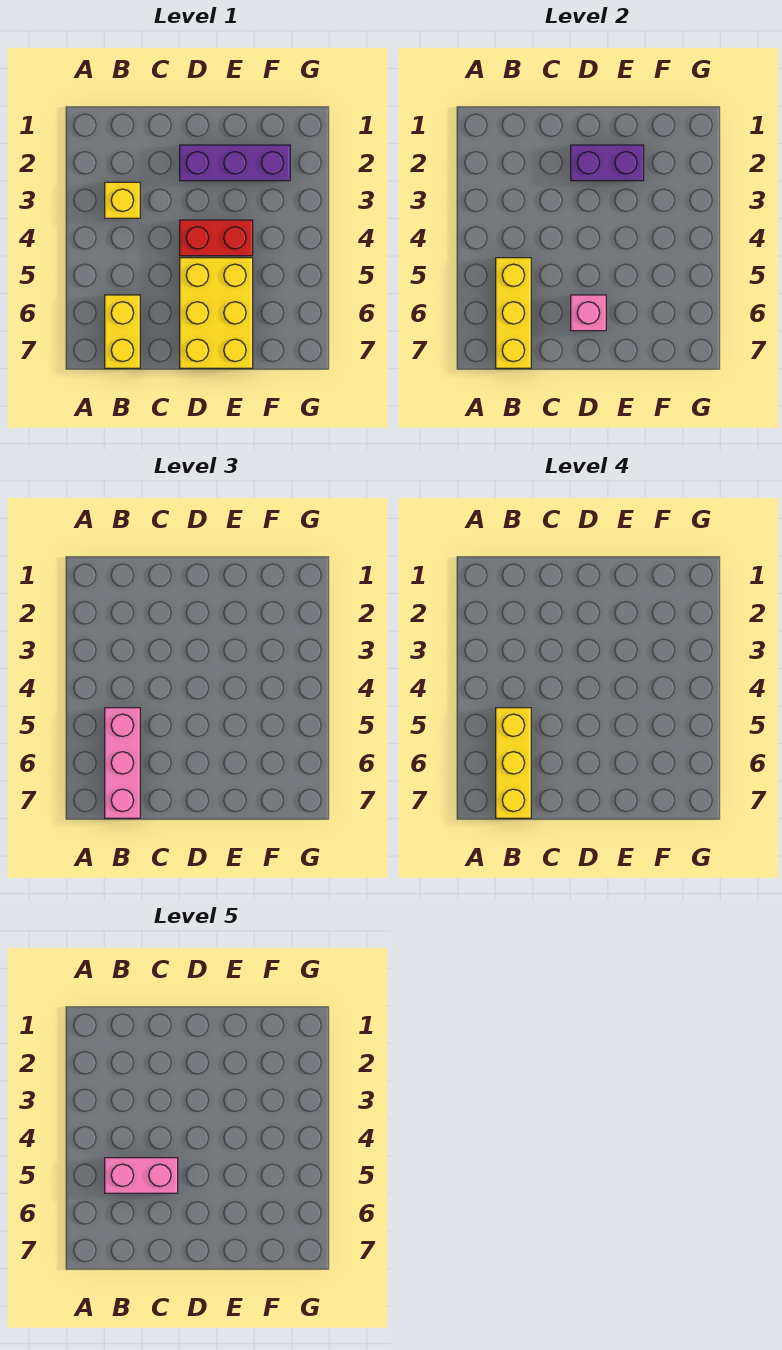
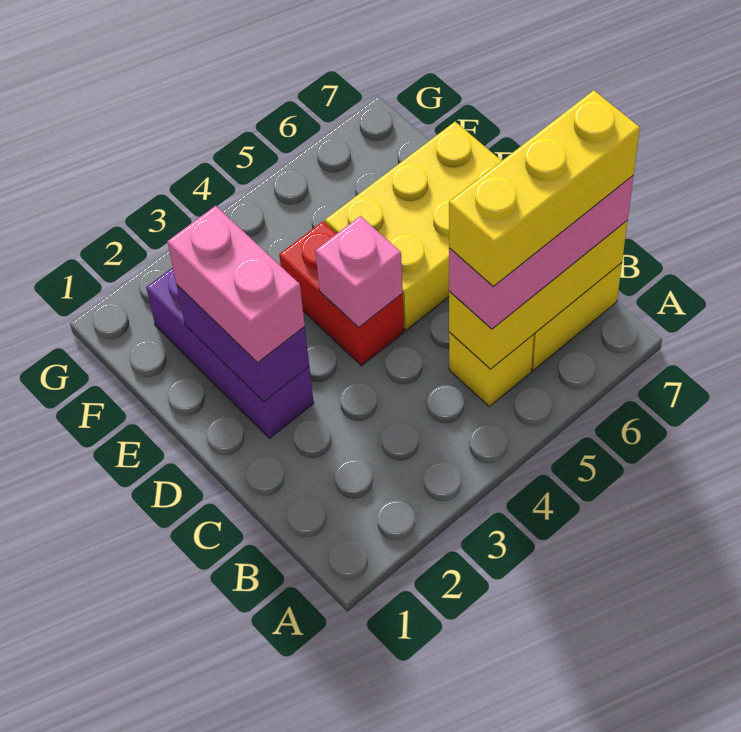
yellow brick B3 level 1 -> yellow brick B5 level 1
pink brick B5:C5 level 5 -> pink brick D2:E2 level 3
pink brick D6 level 2 -> pink brick D4 level 2

